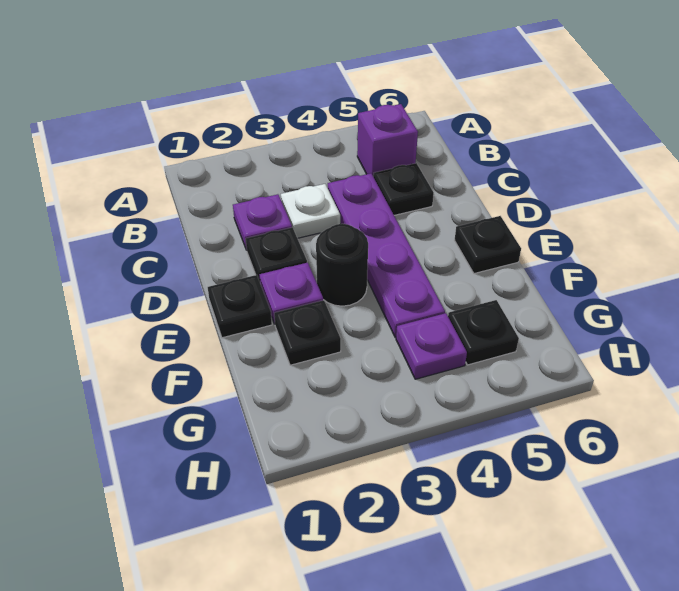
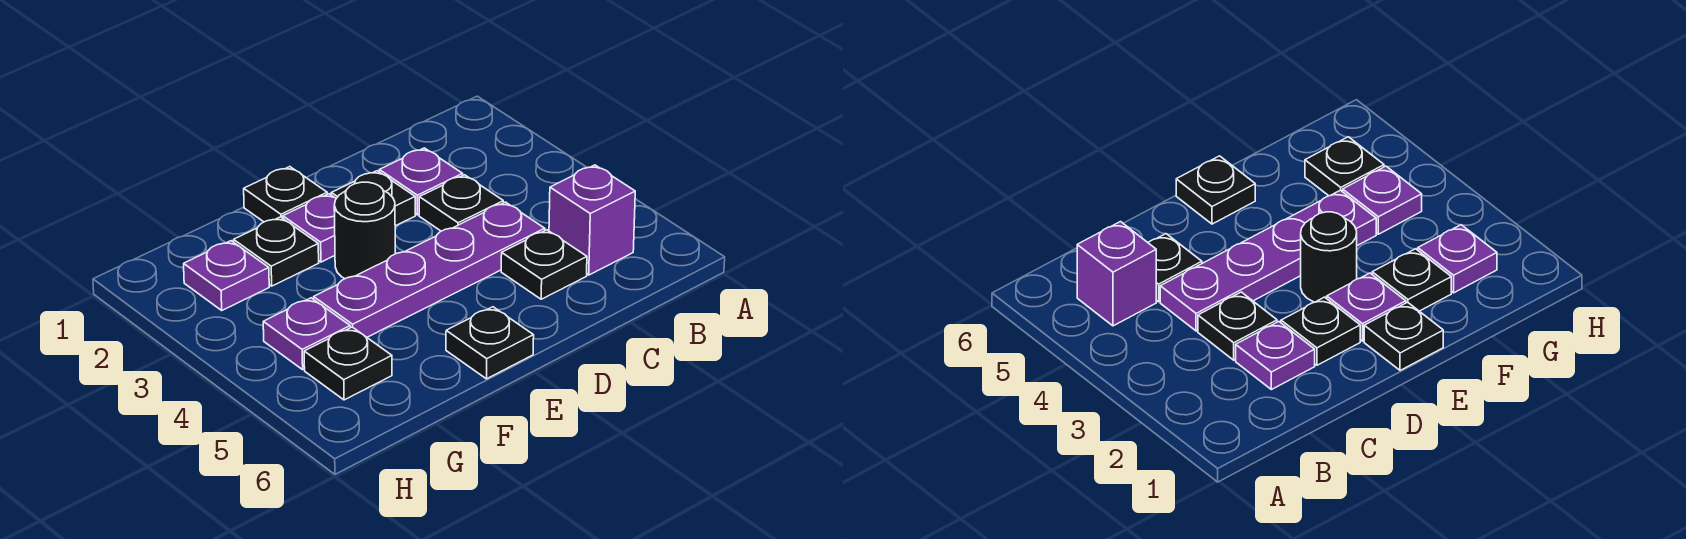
white plate C3 level 1 -> black plate C3 level 1
none -> purple plate G2 level 1

